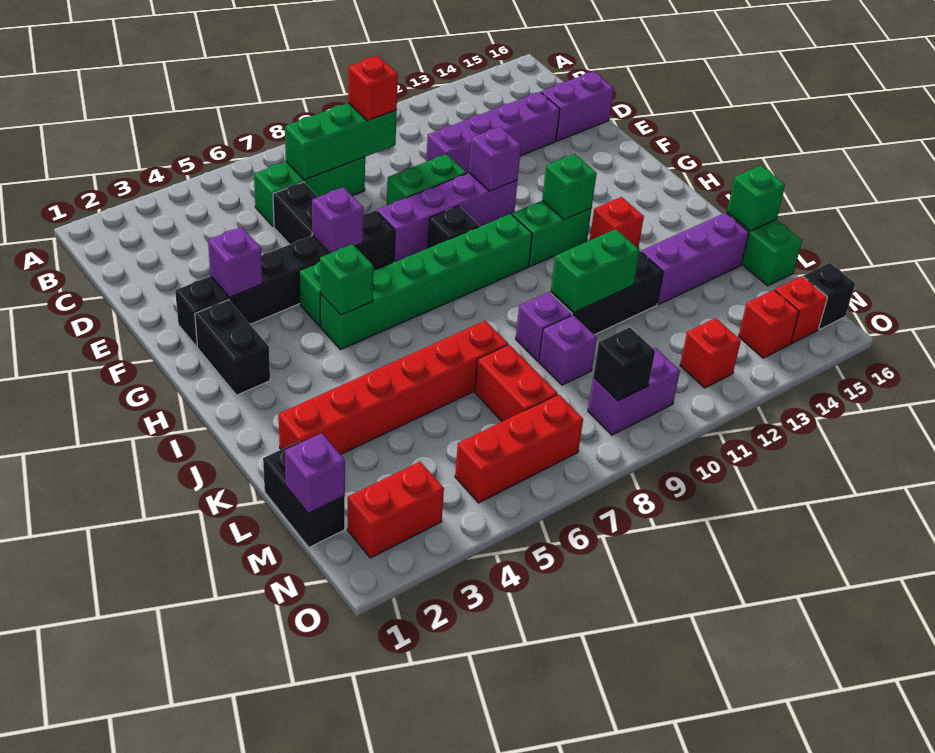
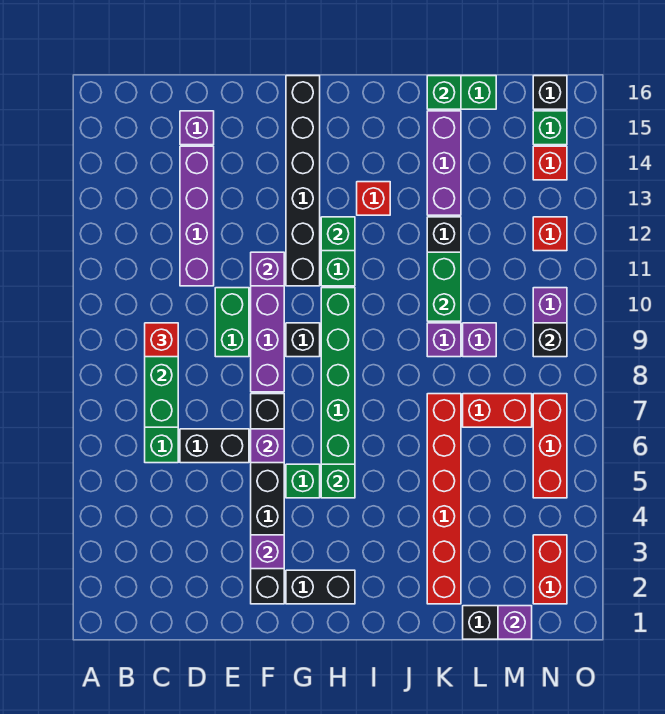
purple brick D15:D16 level 1 -> purple brick D15 level 1
none -> black brick G11:G16 level 1
red brick N15 level 1 -> green brick N15 level 1

